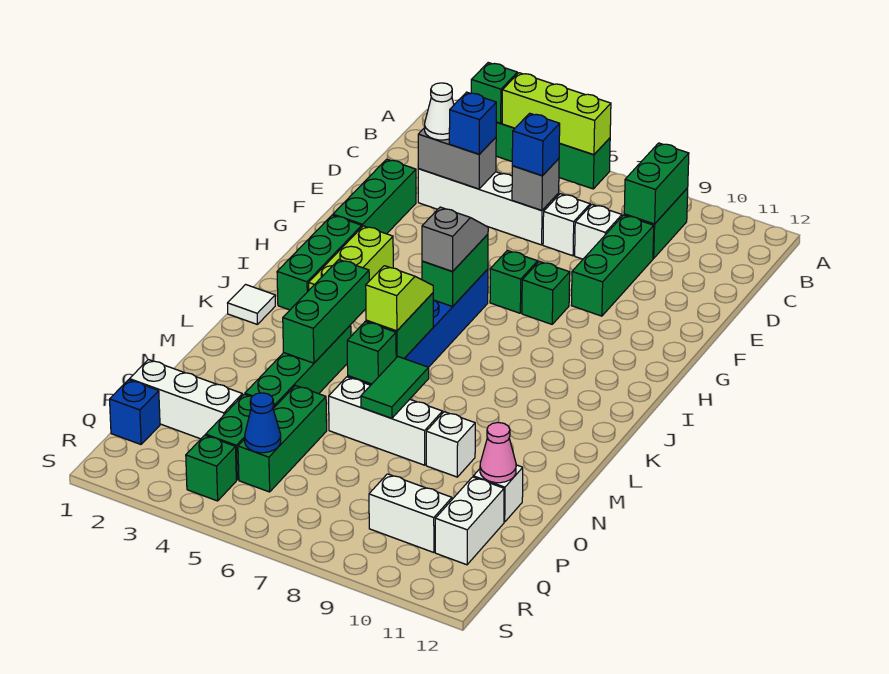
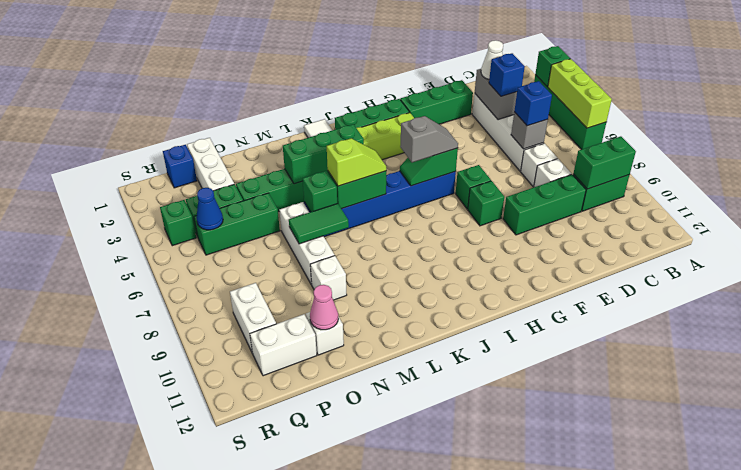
green brick H6:I6 level 2 -> green slope H6:I6 level 2 top H

